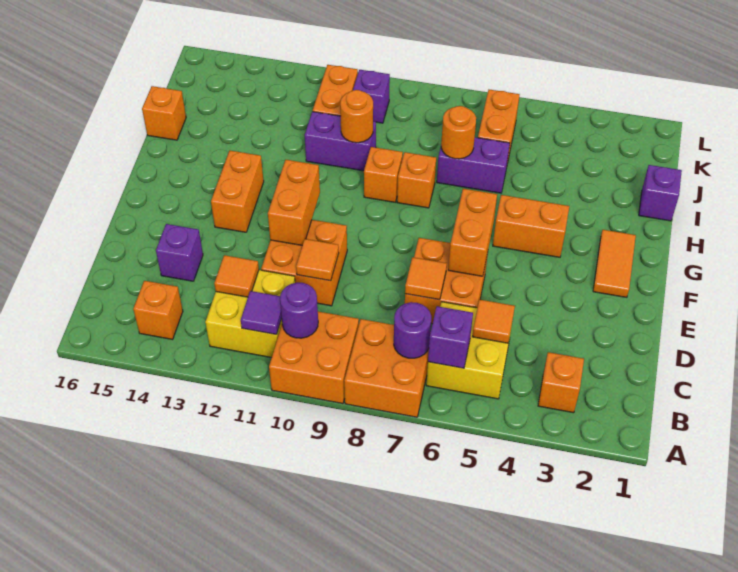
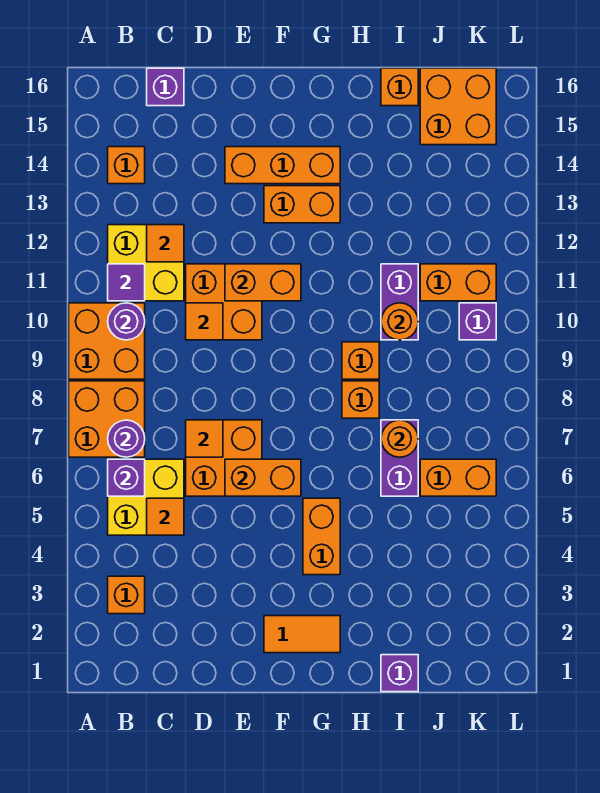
purple brick D14 level 1 -> purple brick C16 level 1
none -> orange brick E14:G14 level 1
none -> orange brick J15:K16 level 1

